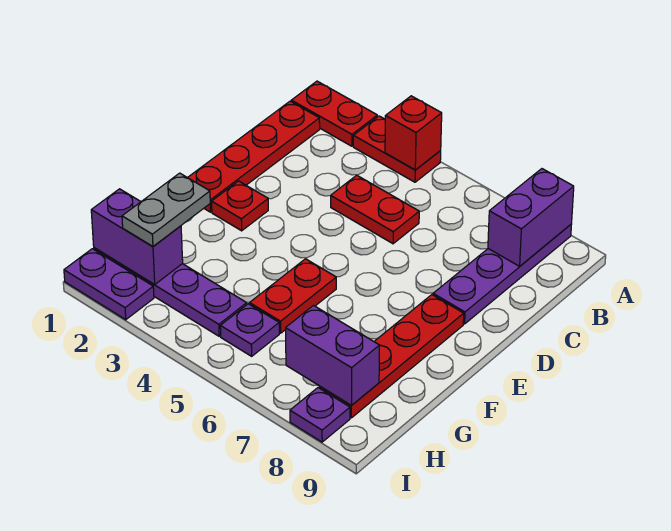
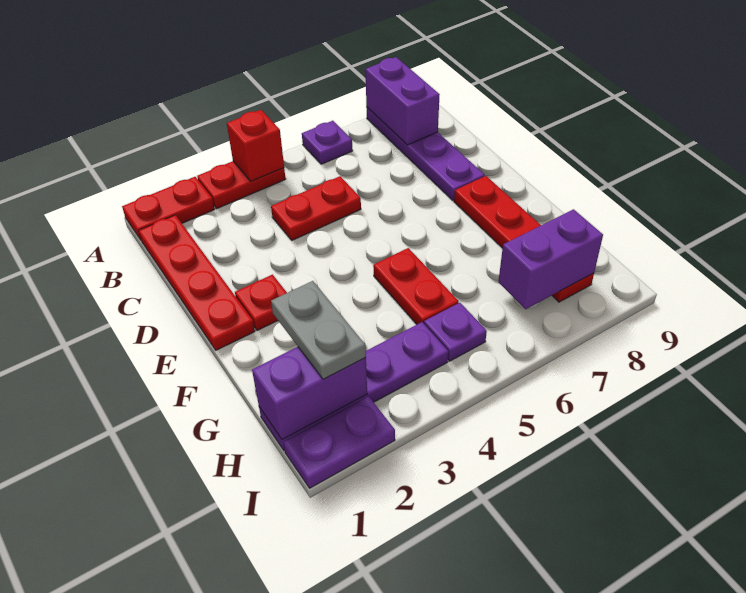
purple plate I8 level 1 -> purple plate A6 level 1

